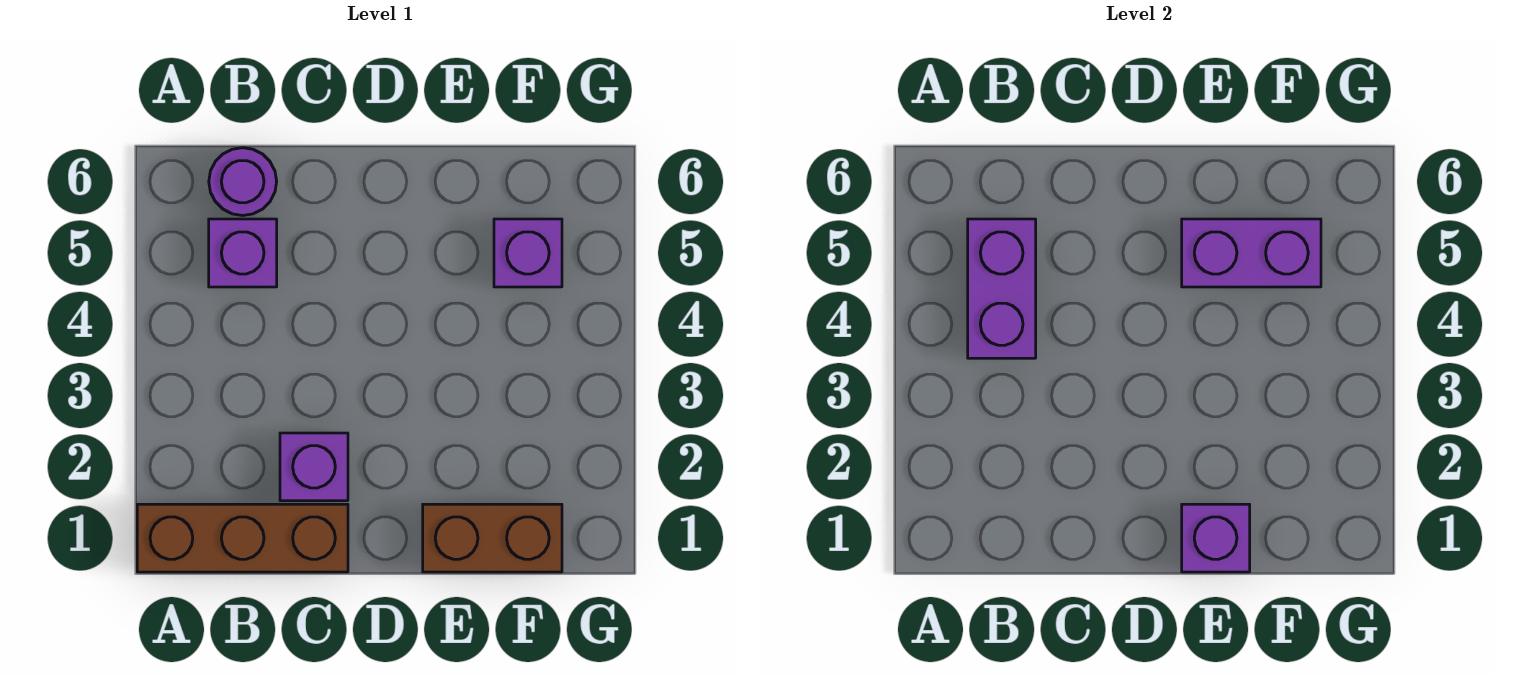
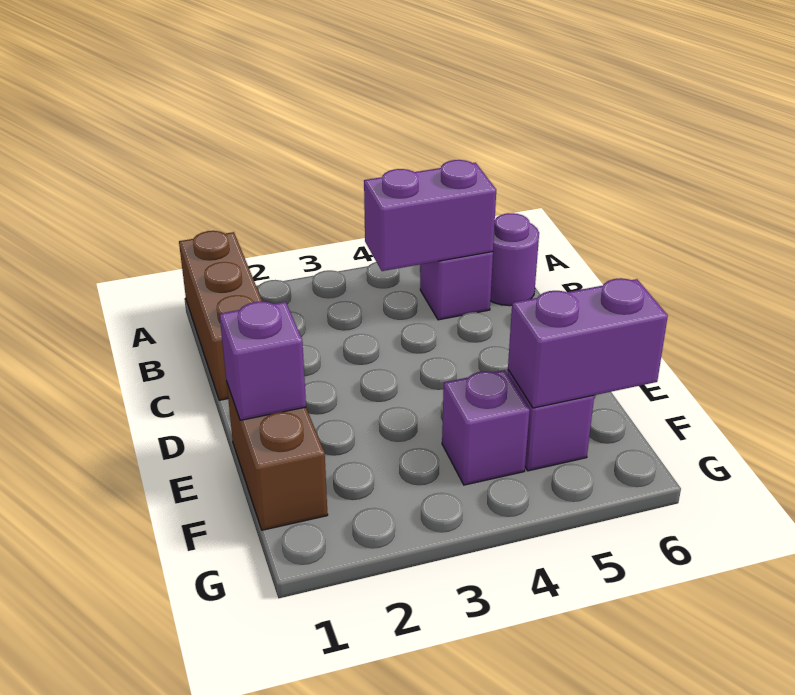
purple brick C2 level 1 -> purple brick F4 level 1
purple brick E5:F5 level 2 -> purple brick F5:F6 level 2

